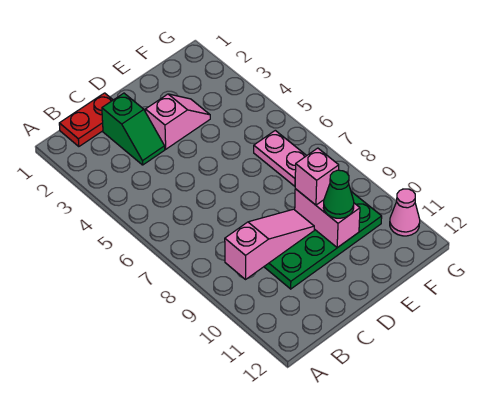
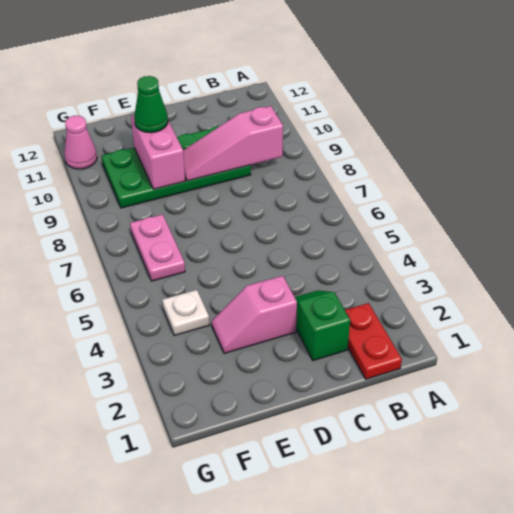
red plate B1:C1 level 1 -> red plate B1:B2 level 1
pink brick E9 level 3 -> none
none -> white plate F4 level 1

